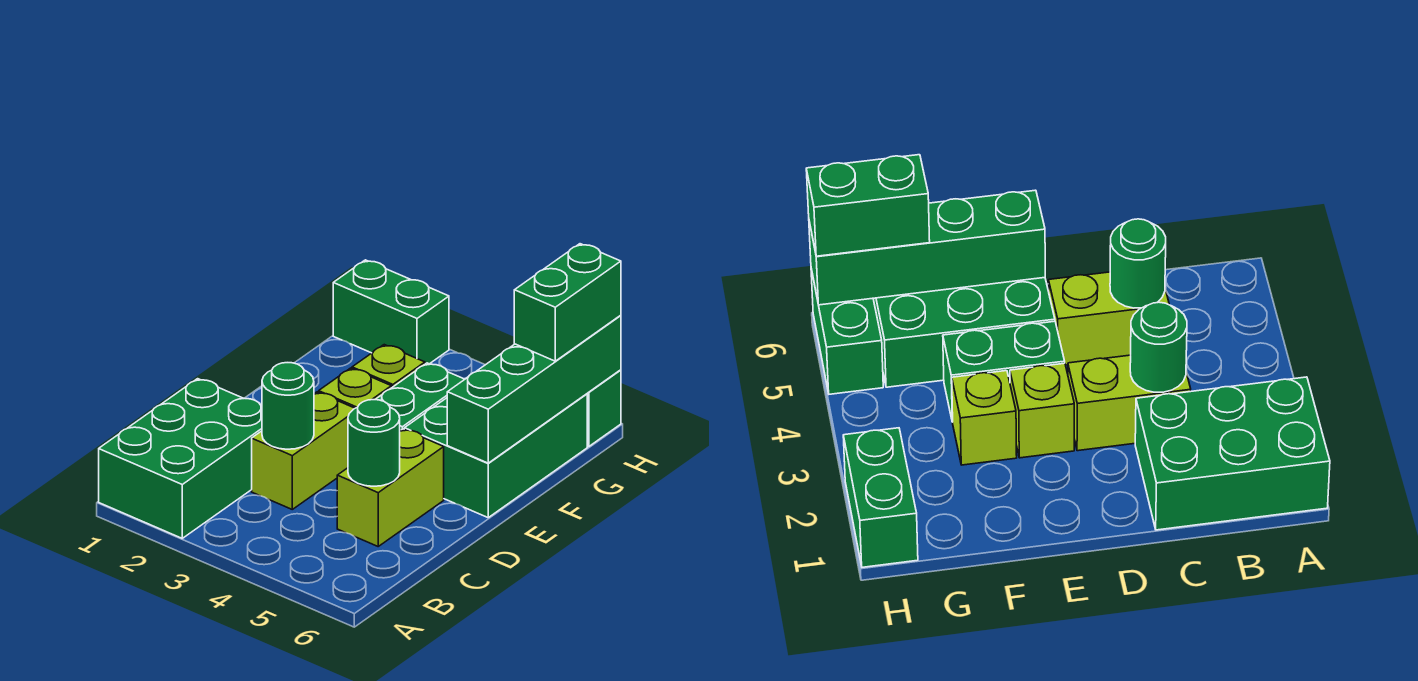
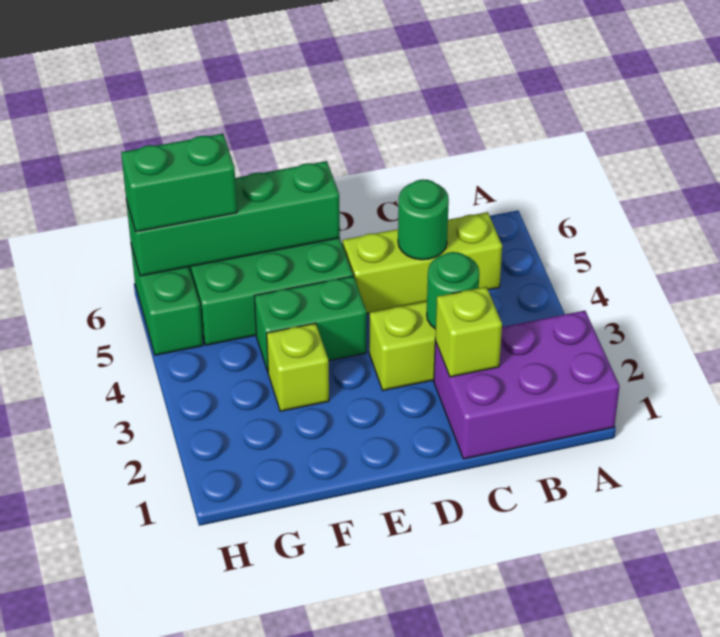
green brick A1:C2 level 1 -> purple brick A1:C2 level 1
lime brick C5:D5 level 1 -> lime brick B5:D5 level 1
lime brick E3 level 1 -> lime brick C2 level 2
green brick H1:H2 level 1 -> none

